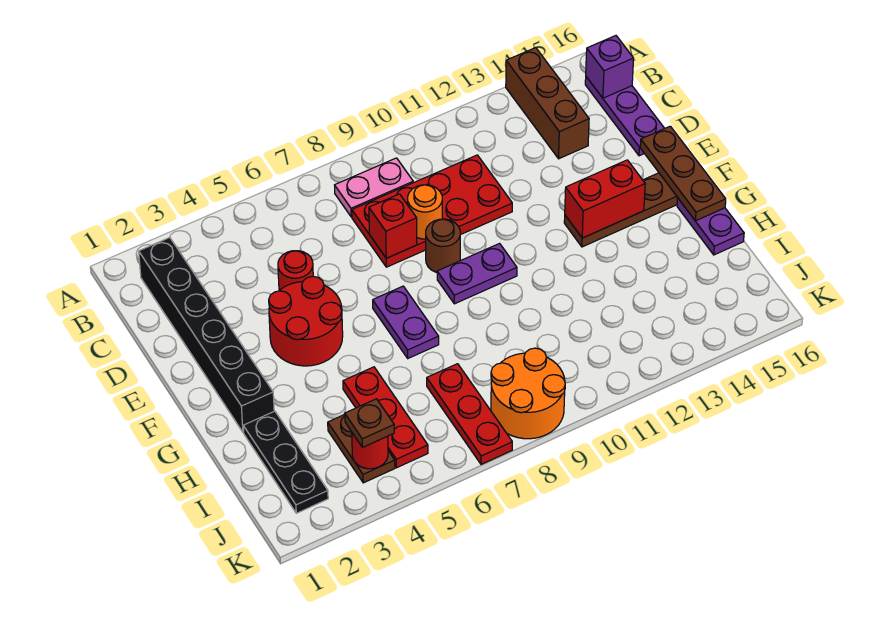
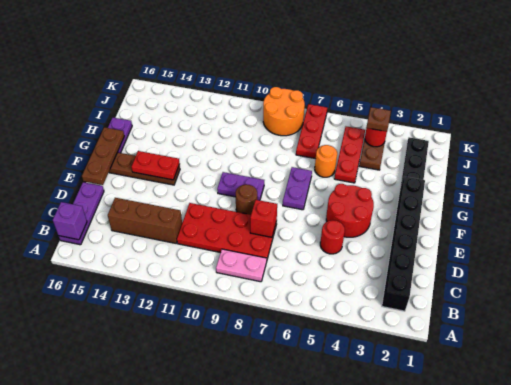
brown brick A14:C14 level 1 -> brown brick C12:C14 level 1
orange round brick D9 level 2 -> orange round brick H6 level 1
red brick F13:F14 level 2 -> red plate F13:F14 level 2

